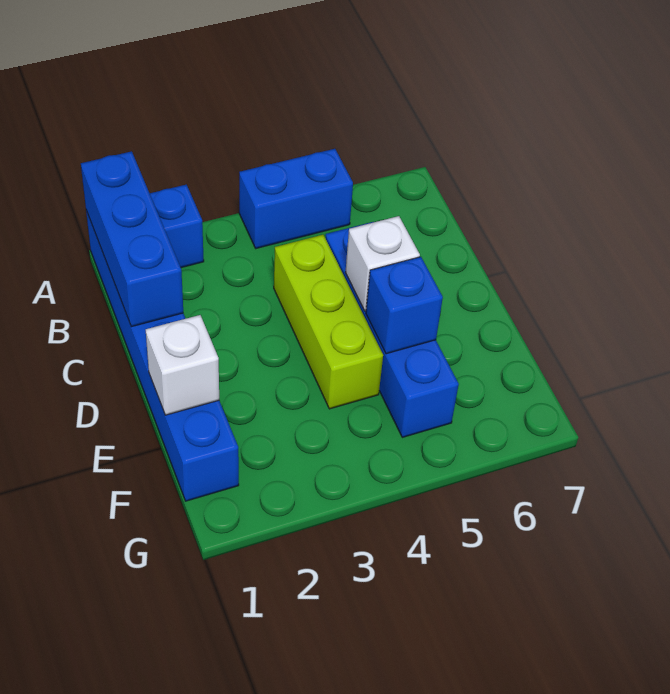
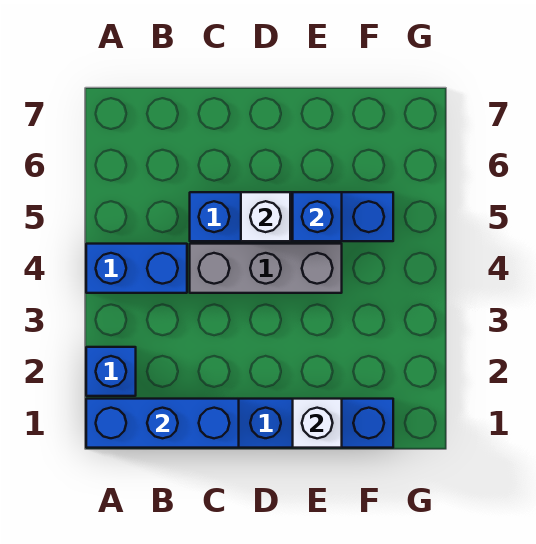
blue brick A4:A5 level 1 -> blue brick A4:B4 level 1
lime brick C4:E4 level 1 -> grey brick C4:E4 level 1

